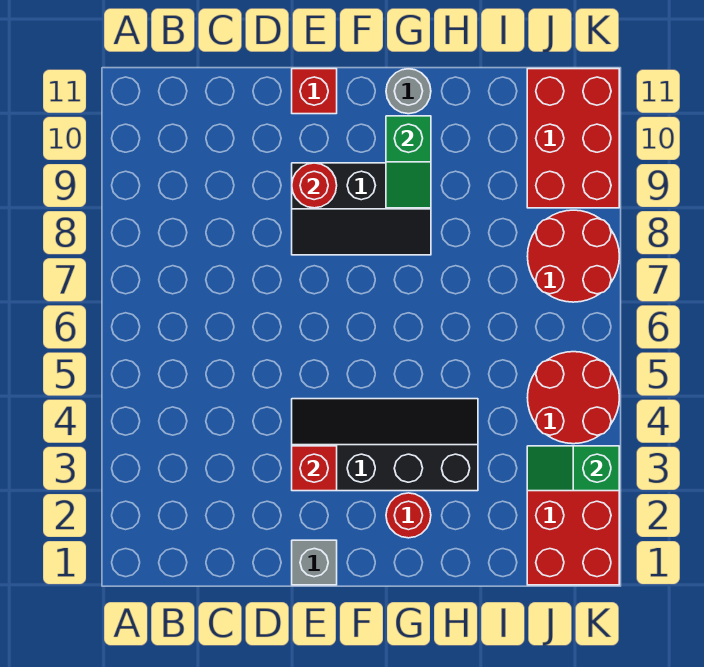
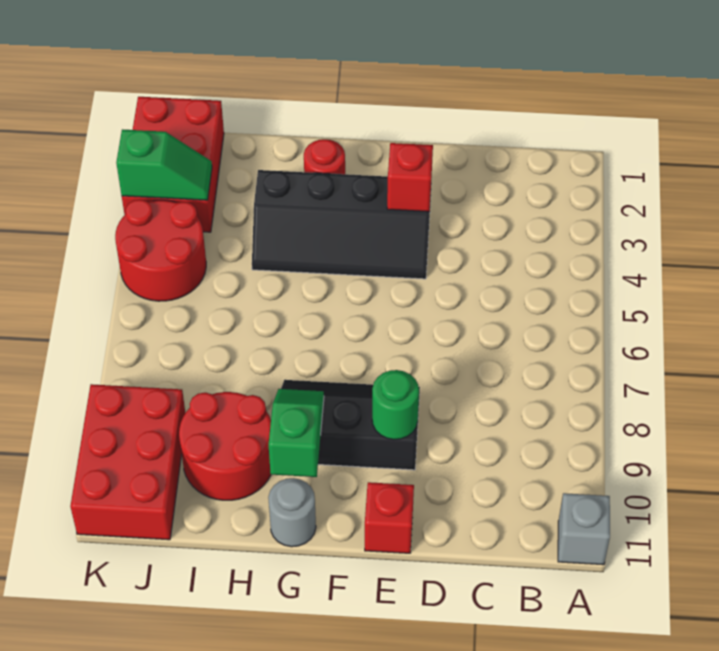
grey brick E1 level 1 -> grey brick A11 level 1
red round brick E9 level 2 -> green round brick E9 level 2
red round brick J7:K8 level 1 -> red round brick H9:I10 level 1

